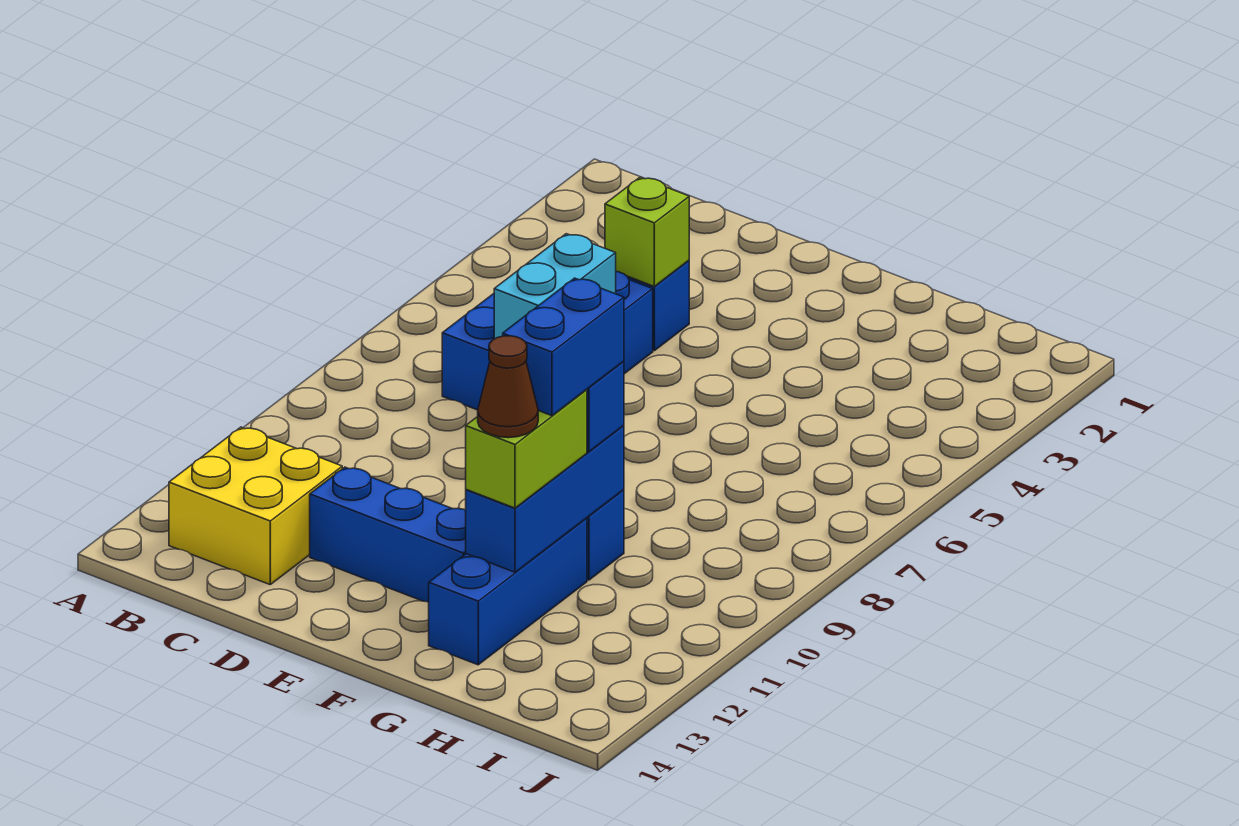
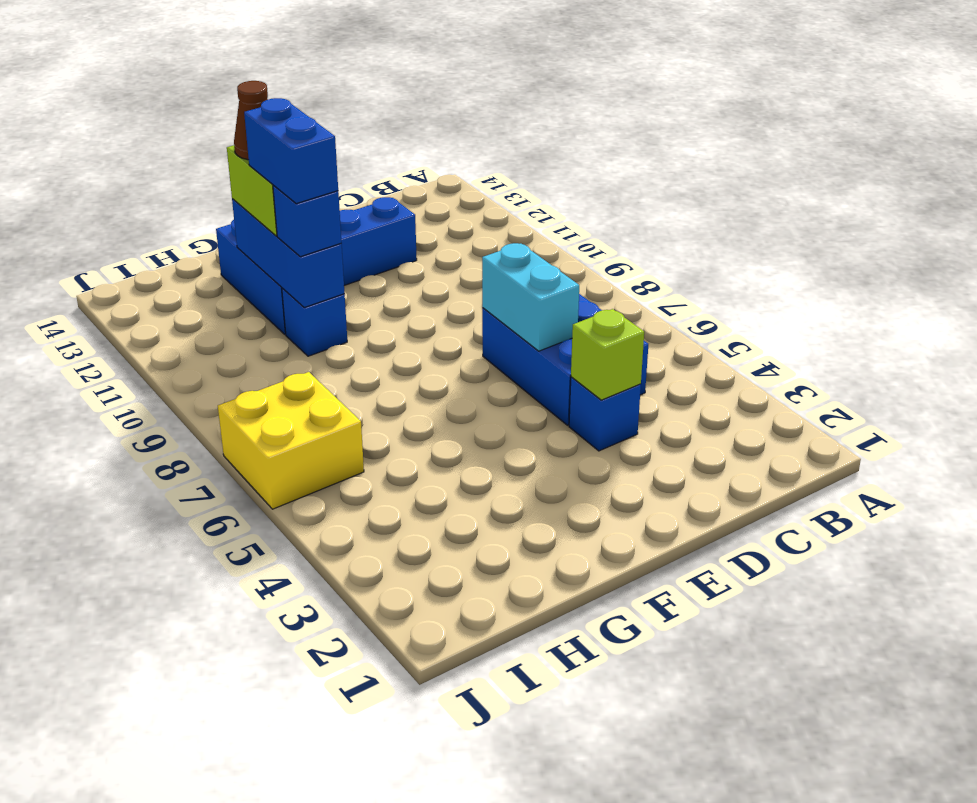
yellow brick B12:C13 level 1 -> yellow brick I6:J7 level 1

